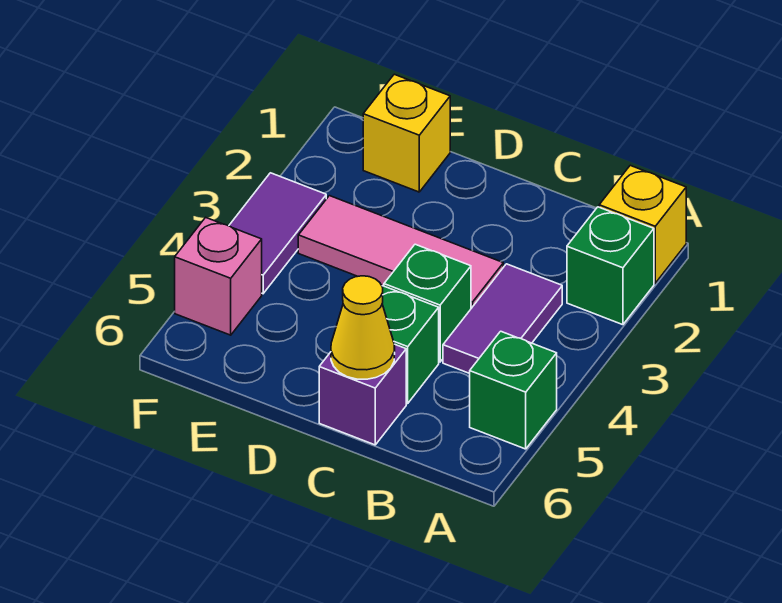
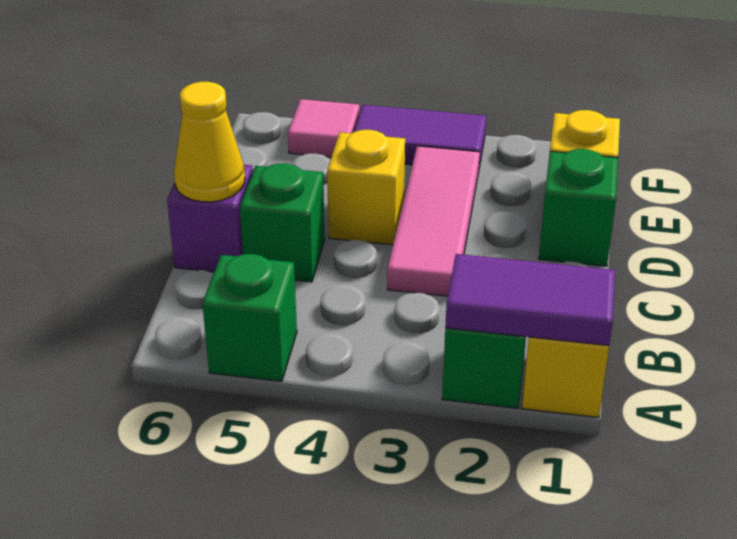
purple tile B3:B4 level 1 -> purple tile A1:A2 level 2
green brick C4 level 1 -> green brick D1 level 1
none -> yellow brick D4 level 1
pink brick F5 level 1 -> pink tile F5 level 1

